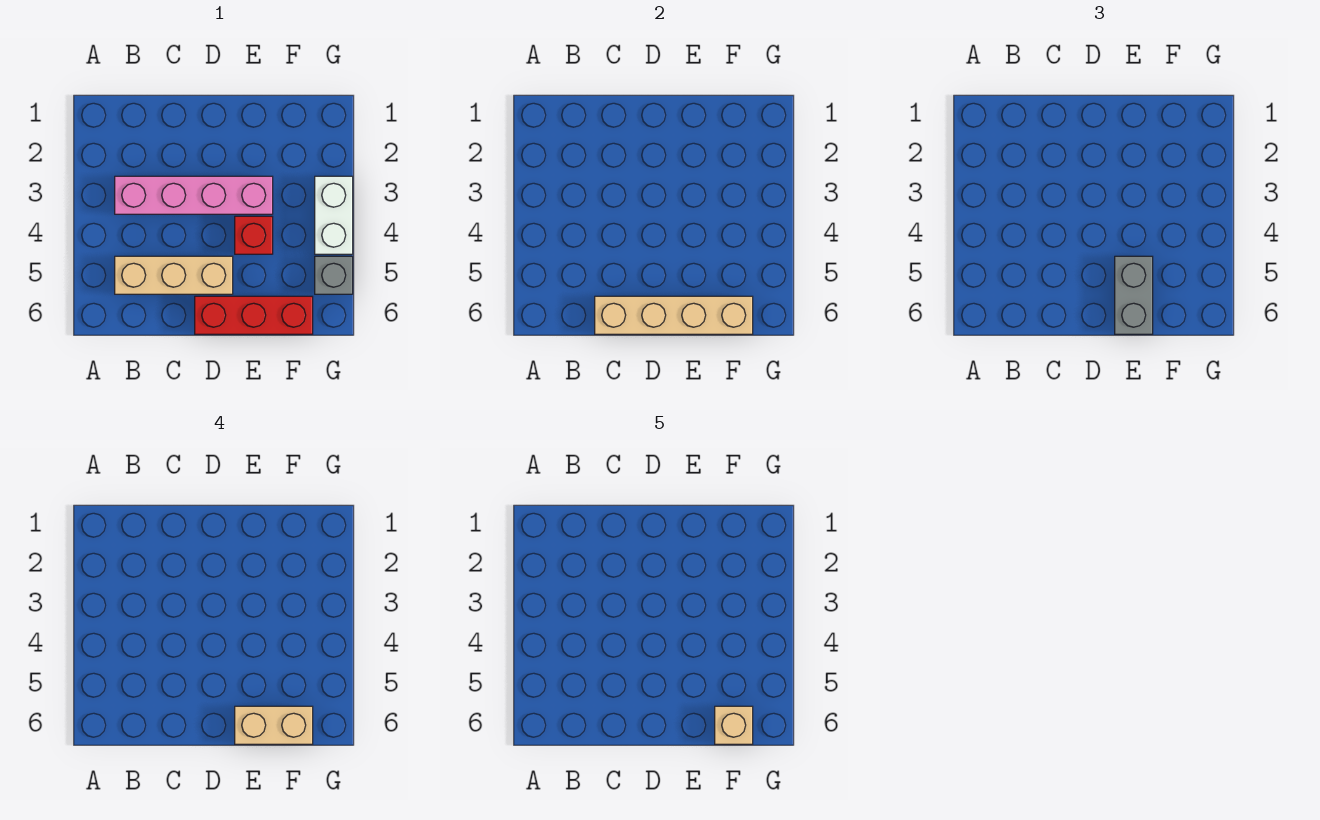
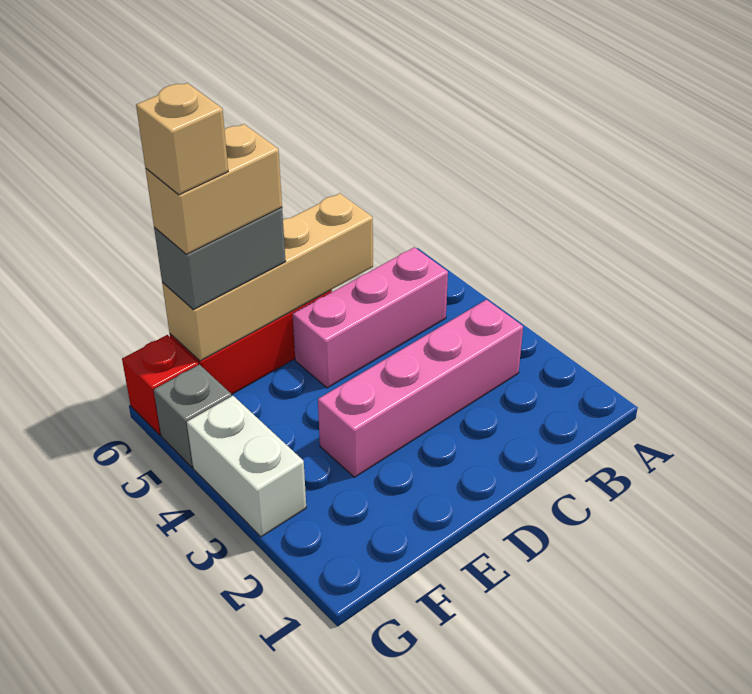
tan brick B5:D5 level 1 -> pink brick B5:D5 level 1
red brick E4 level 1 -> red brick G6 level 1
grey brick E5:E6 level 3 -> grey brick E6:F6 level 3

